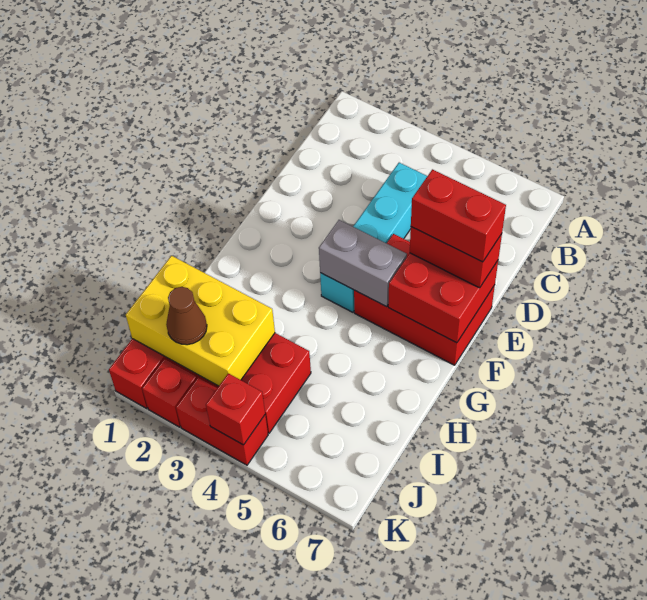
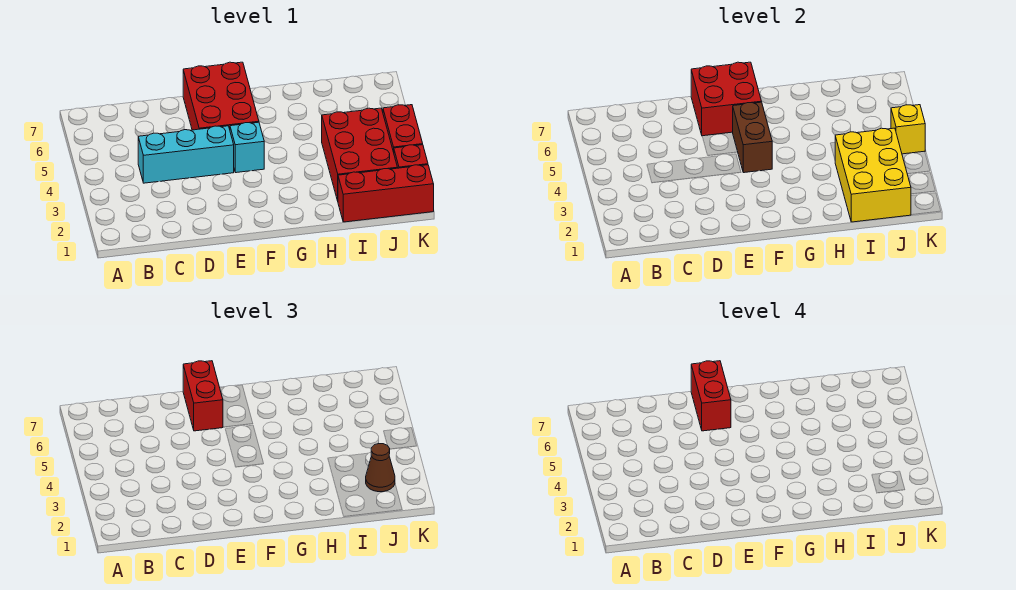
grey brick F4:F5 level 2 -> brown brick F4:F5 level 2
red brick K4 level 2 -> yellow brick K4 level 2

